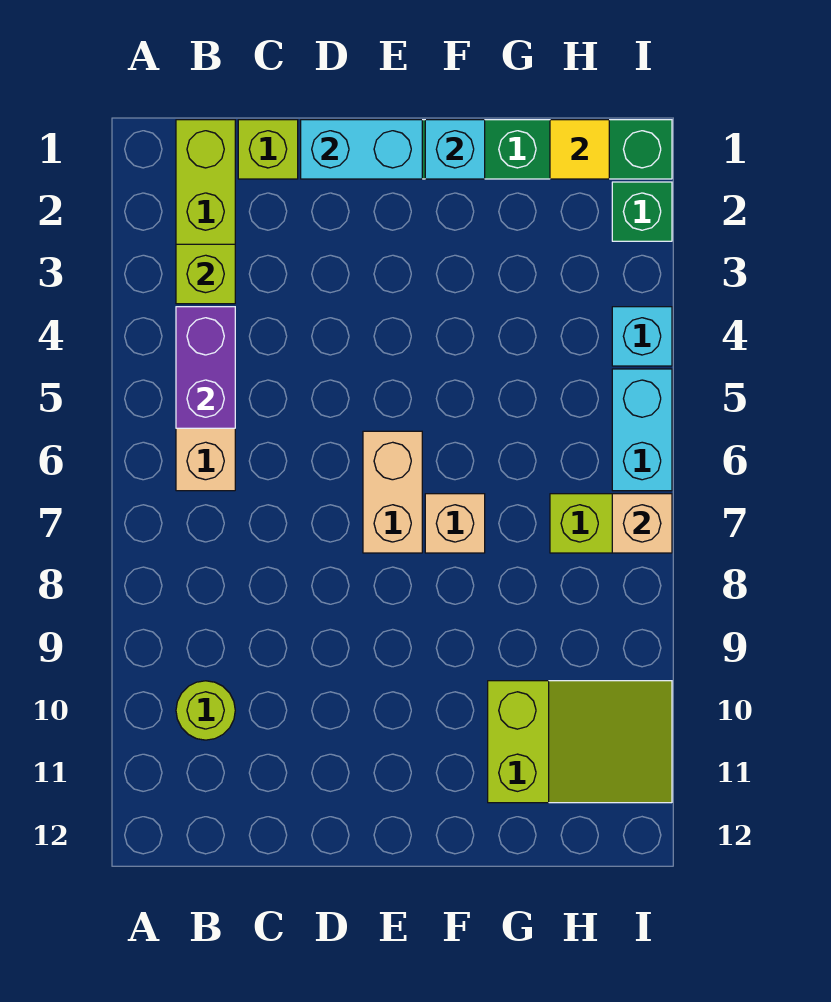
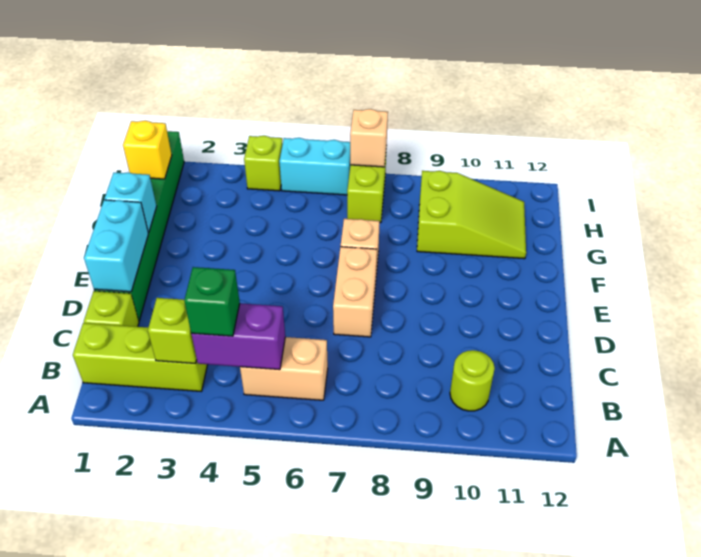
tan brick E6:E7 level 1 -> tan brick D7:E7 level 1
lime slope G10:I11 level 1 top G -> lime slope G9:H11 level 1 top 9
yellow tile H1 level 2 -> yellow brick H1 level 2
green brick I2 level 1 -> green brick B4 level 3
cyan brick I4 level 1 -> lime brick I4 level 1

